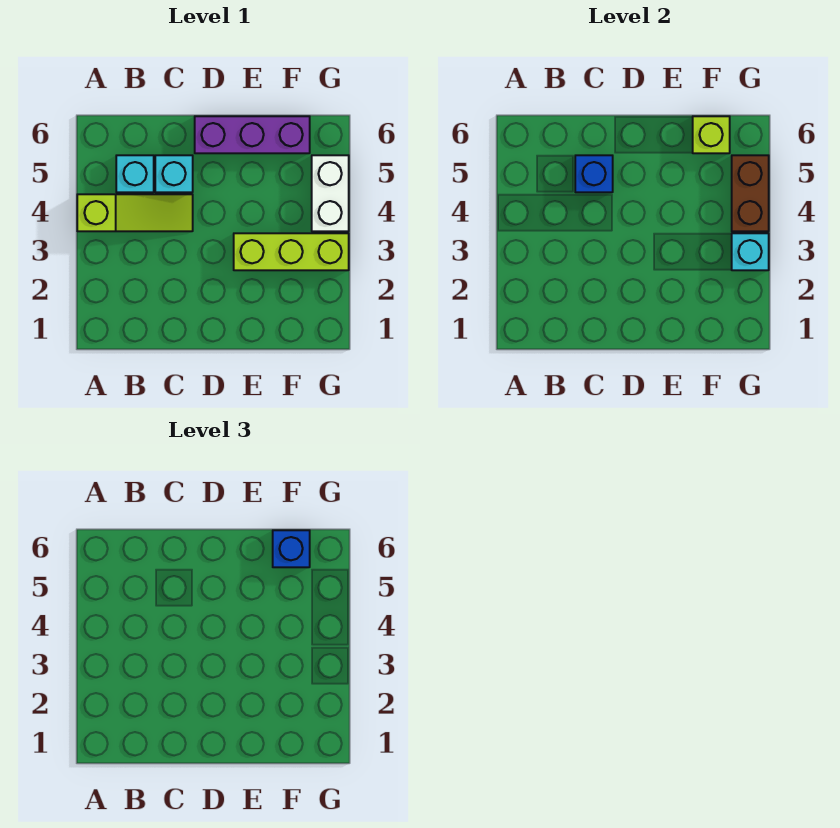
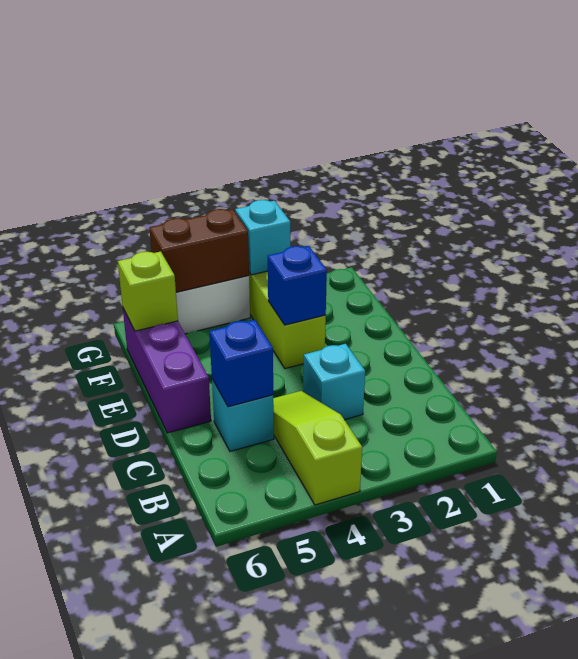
cyan brick B5 level 1 -> cyan brick C3 level 1
blue brick F6 level 3 -> blue brick E3 level 2

